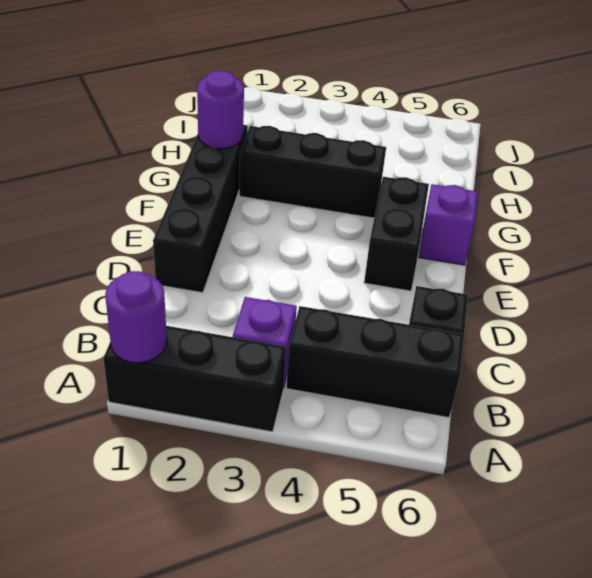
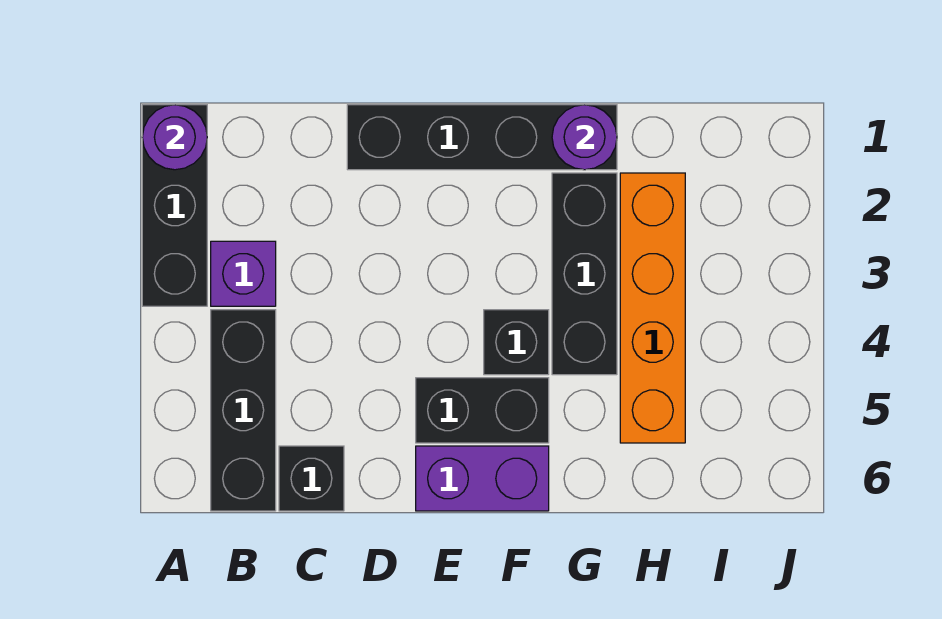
none -> black brick F4 level 1
purple brick F6 level 1 -> purple brick E6:F6 level 1
none -> orange brick H2:H5 level 1

